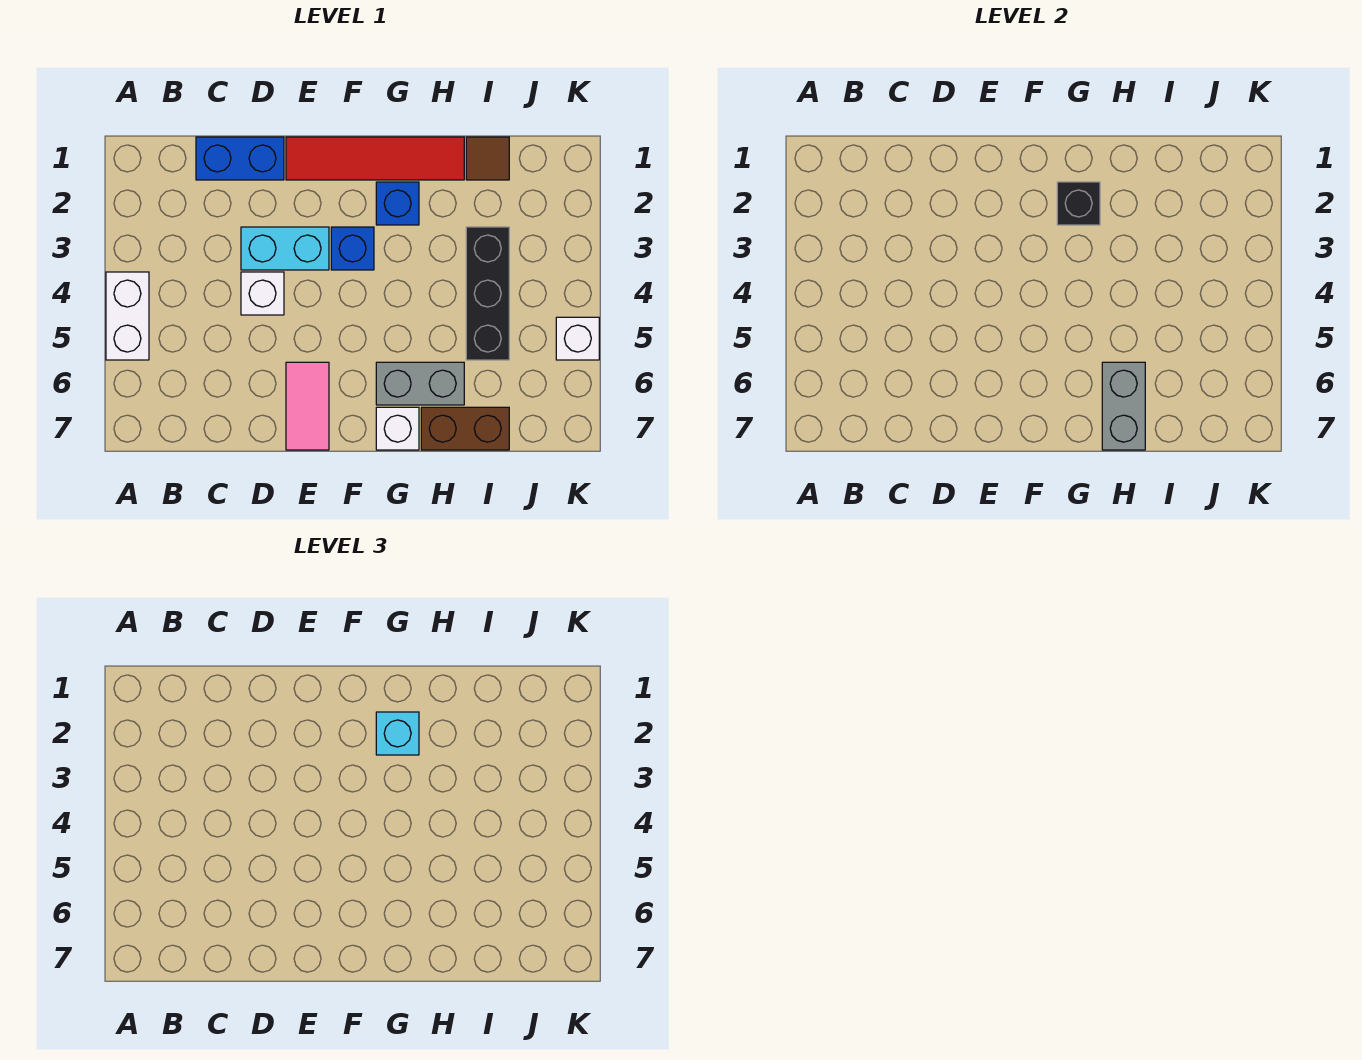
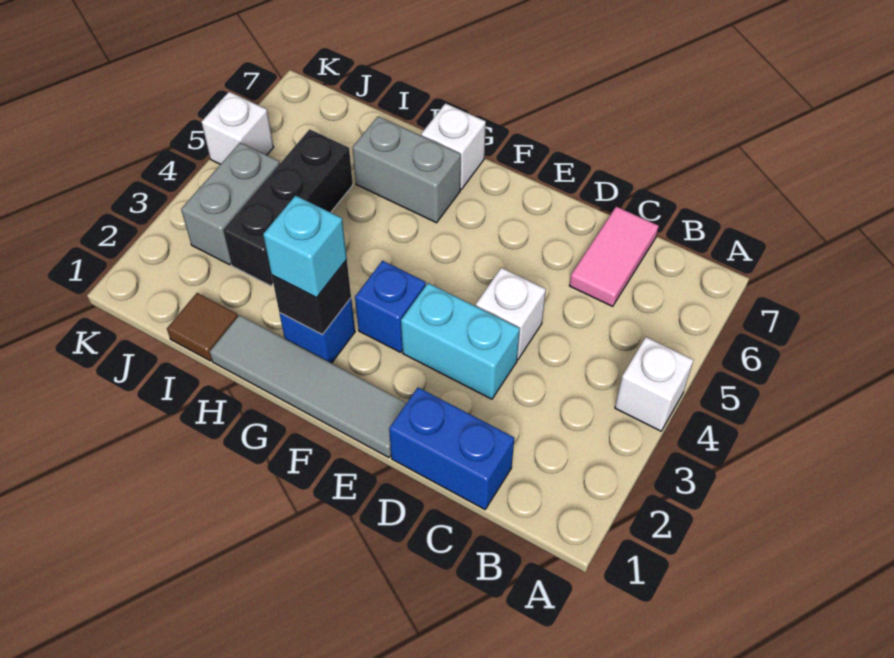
white brick A4:A5 level 1 -> white brick A4 level 1
red tile E1:H1 level 1 -> grey tile E1:H1 level 1
pink tile E6:E7 level 1 -> pink tile C6:C7 level 1
grey brick H6:H7 level 2 -> grey brick J3:J4 level 1
brown brick H7:I7 level 1 -> none

